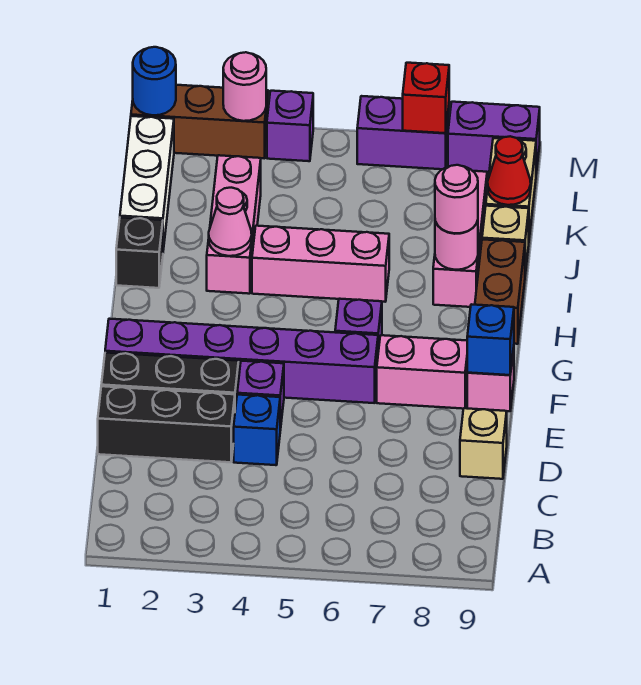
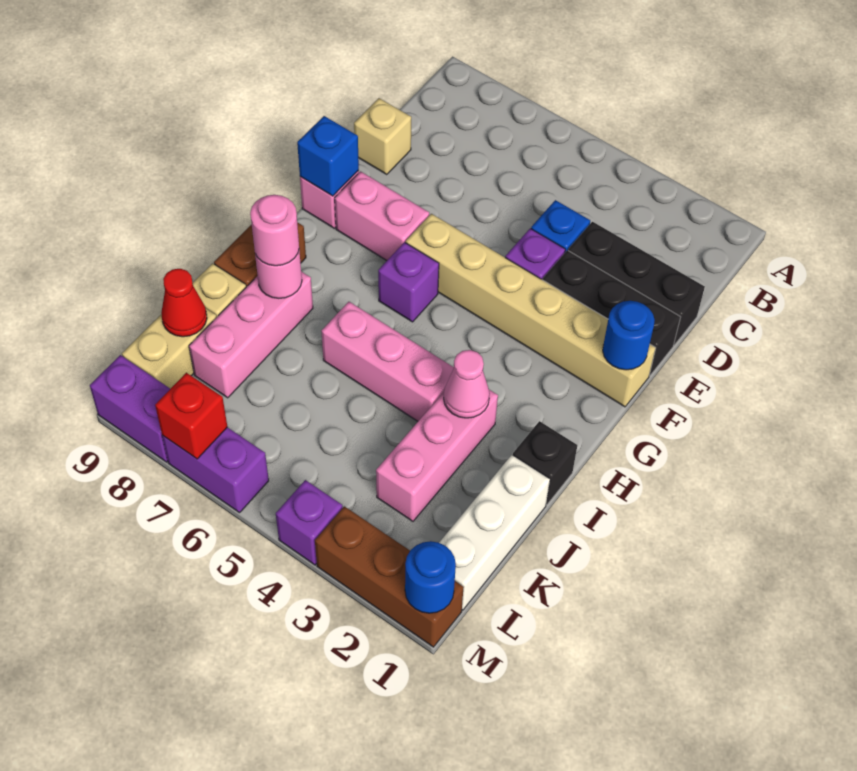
purple brick F1:F6 level 1 -> tan brick F1:F6 level 1
none -> blue round brick F1 level 2
pink round brick M3 level 2 -> none

